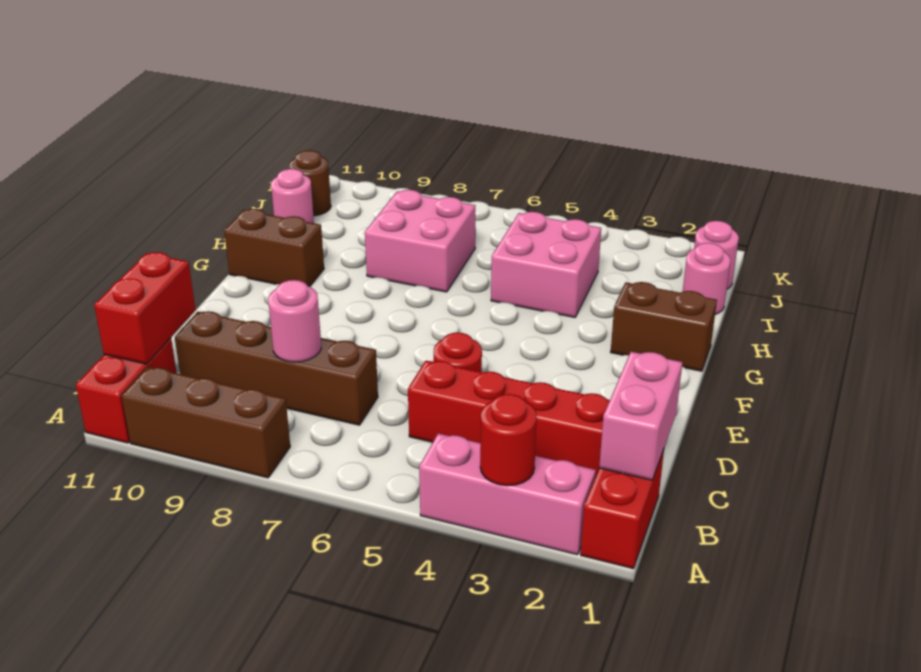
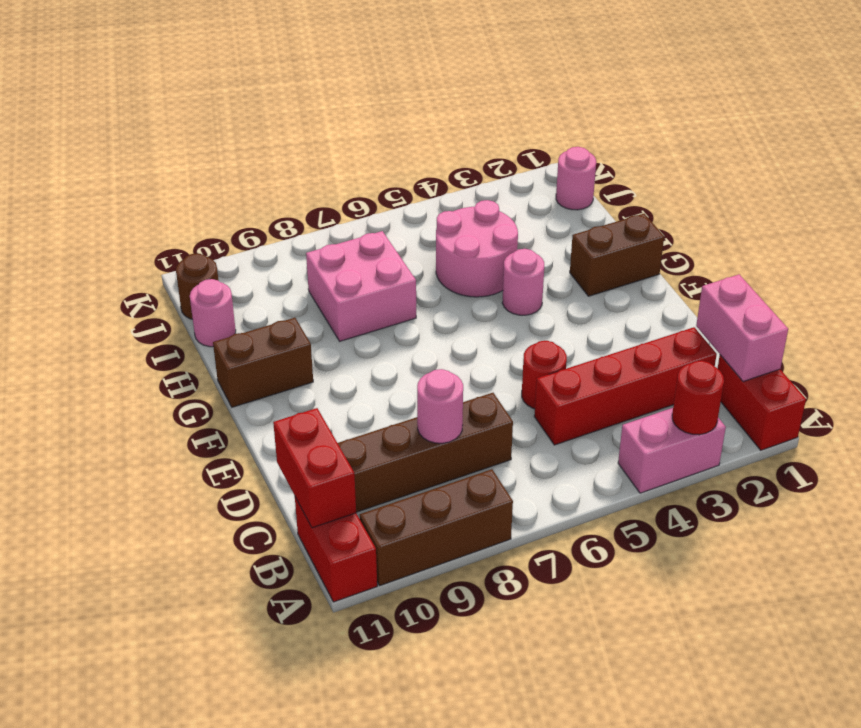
pink brick A2:A4 level 1 -> pink brick A3:A4 level 1
pink brick H4:I5 level 1 -> pink round brick H4:I5 level 1
pink round brick I1 level 1 -> pink round brick G4 level 1

